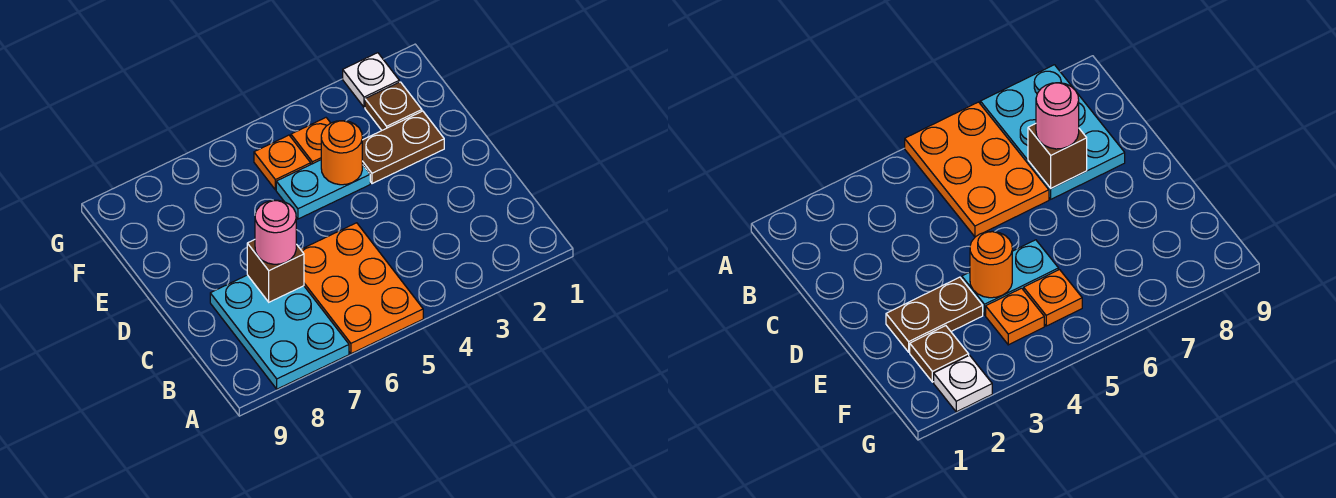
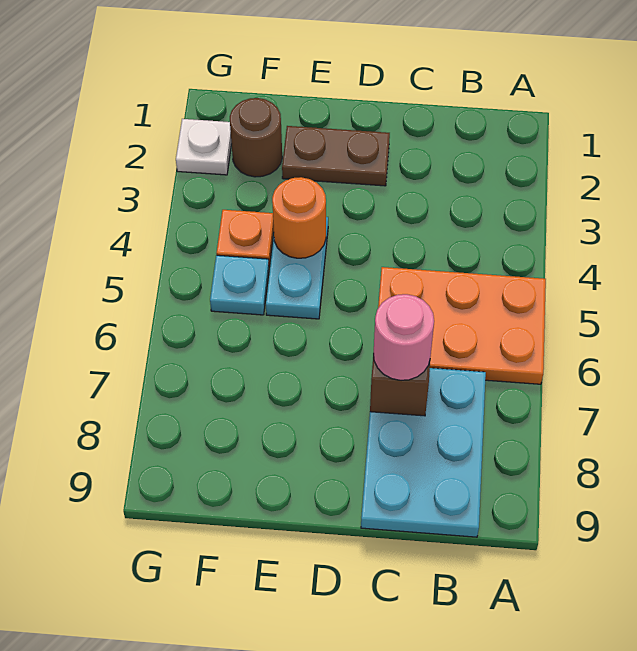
cyan plate A7:C8 level 1 -> cyan plate B7:C9 level 1
brown plate E2:E3 level 1 -> brown plate D2:E2 level 1
brown plate F2 level 1 -> brown round brick F2 level 1
orange plate F5 level 1 -> cyan plate F5 level 1

